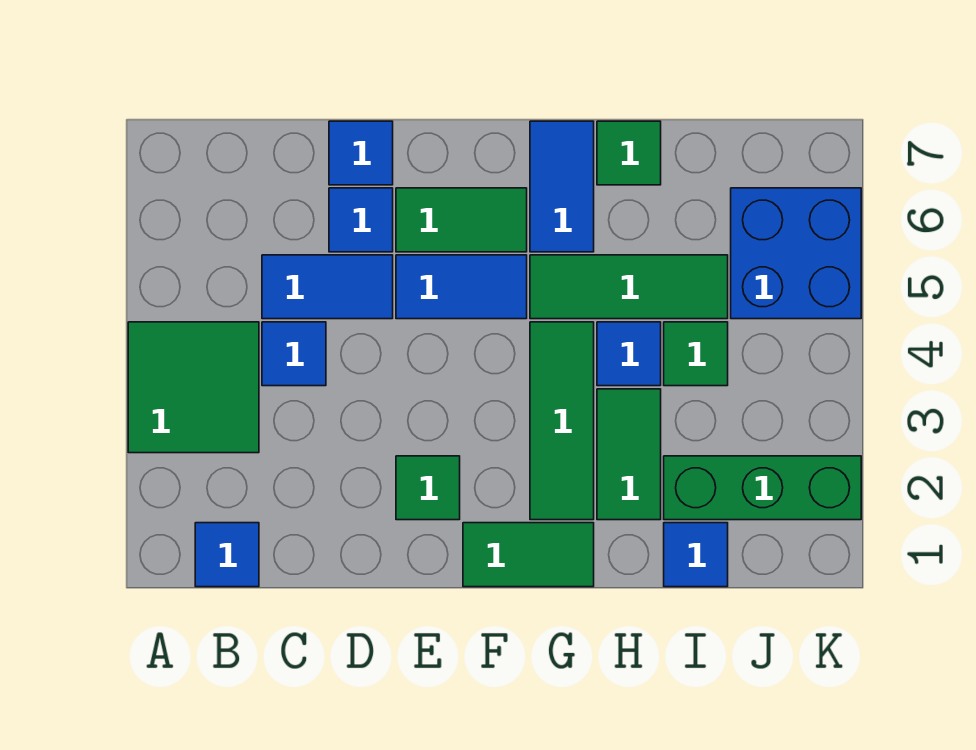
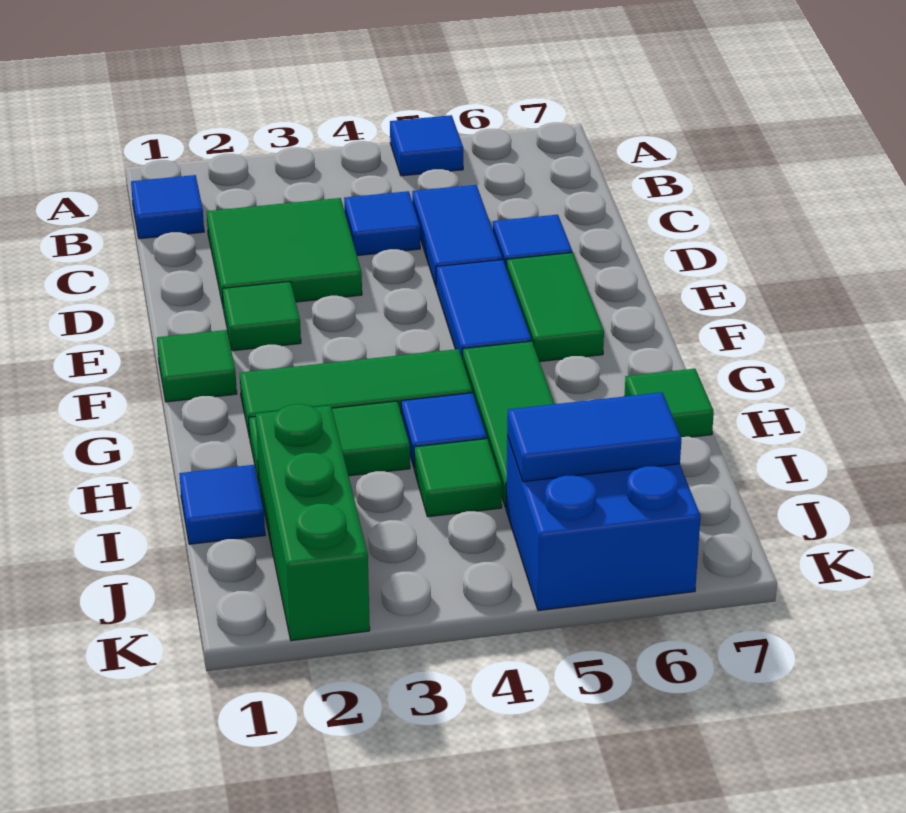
green tile A3:B4 level 1 -> green tile C2:D3 level 1
blue tile D7 level 1 -> blue tile A5 level 1
green tile F1:G1 level 1 -> green tile F1 level 1
blue tile G6:G7 level 1 -> blue tile J5:J6 level 2

